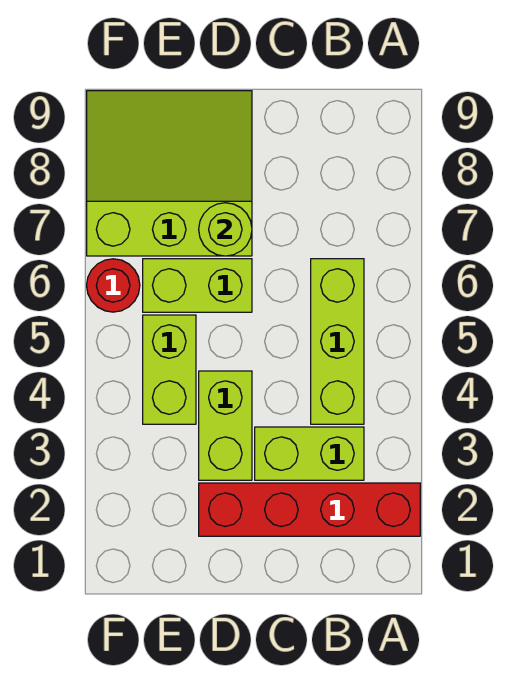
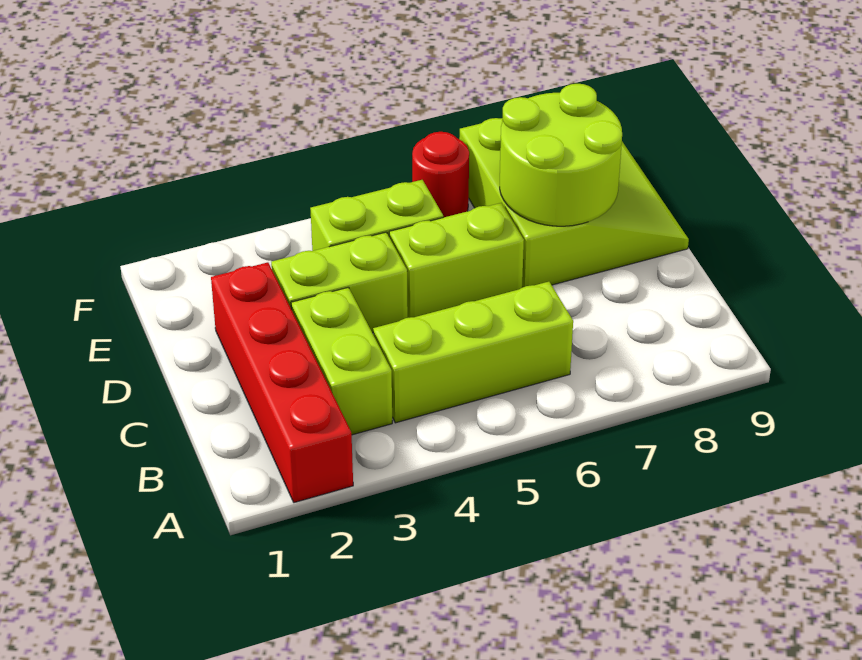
lime brick D6:E6 level 1 -> lime brick D5:D6 level 1
lime round brick D7 level 2 -> lime round brick D7:E8 level 2

